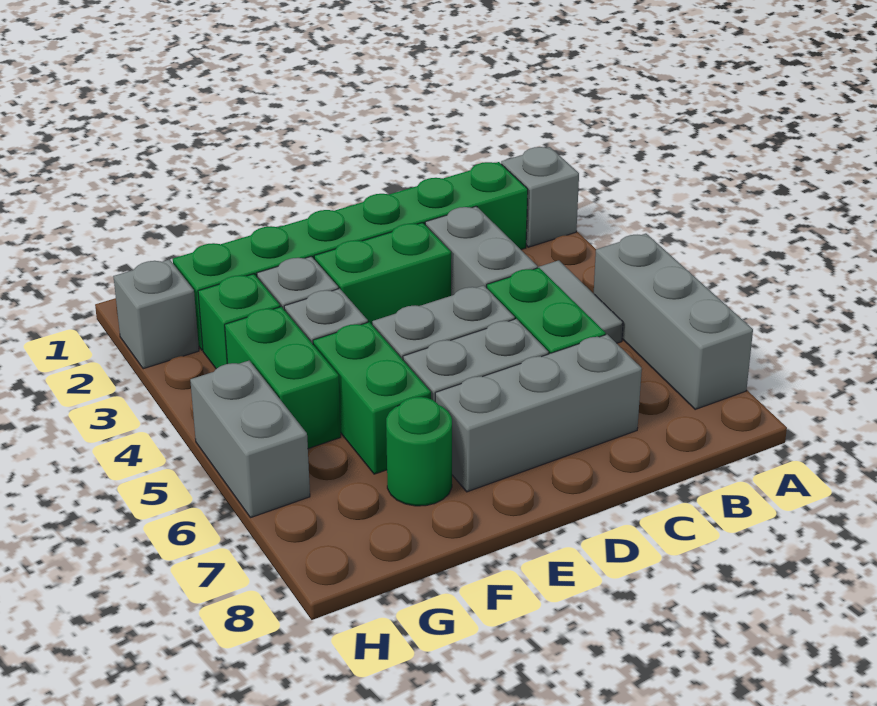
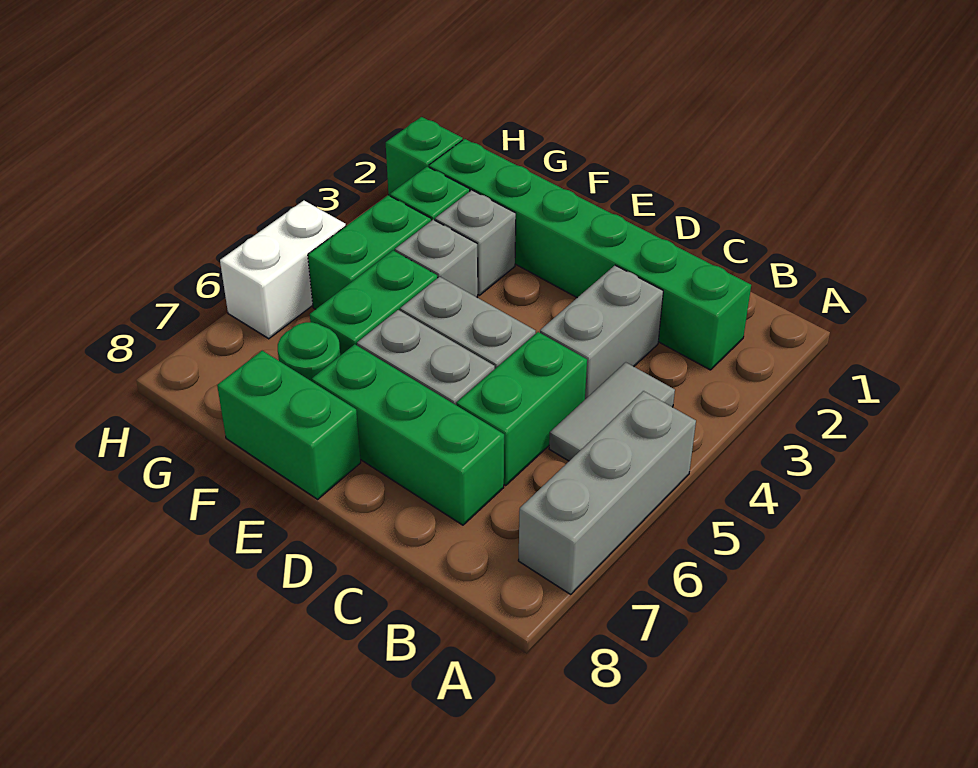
grey brick A2 level 1 -> none
grey brick C7:E7 level 1 -> green brick C7:E7 level 1
green brick D3:E3 level 1 -> green brick E8:F8 level 1
grey brick H2 level 1 -> green brick H2 level 1
grey brick H5:H6 level 1 -> white brick H5:H6 level 1

